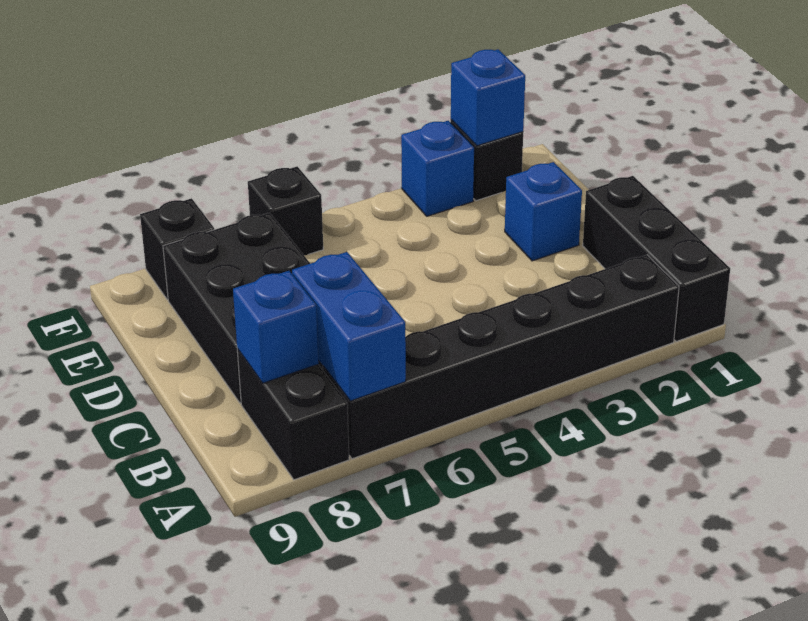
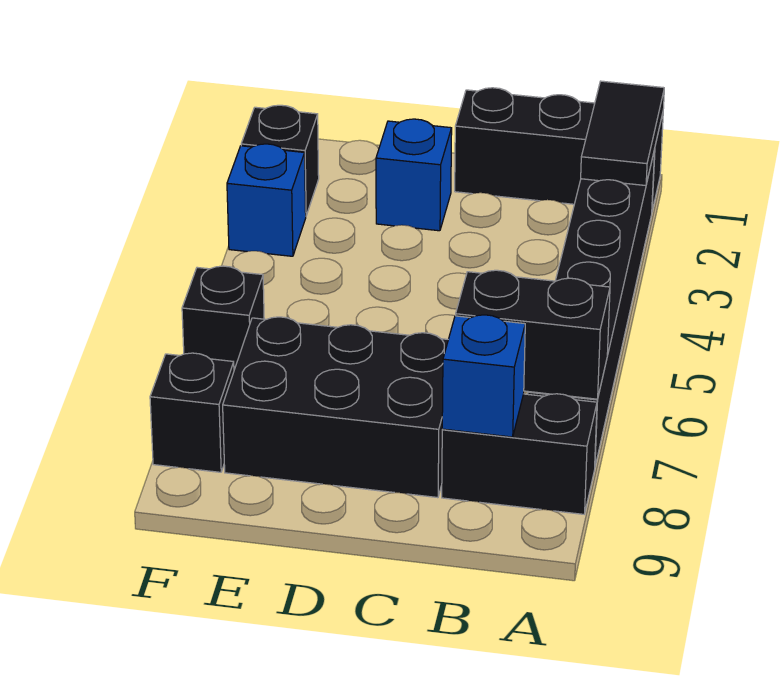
none -> black tile A1:A2 level 2
blue brick A7:B7 level 2 -> black brick A7:B7 level 2
blue brick F2 level 2 -> none

